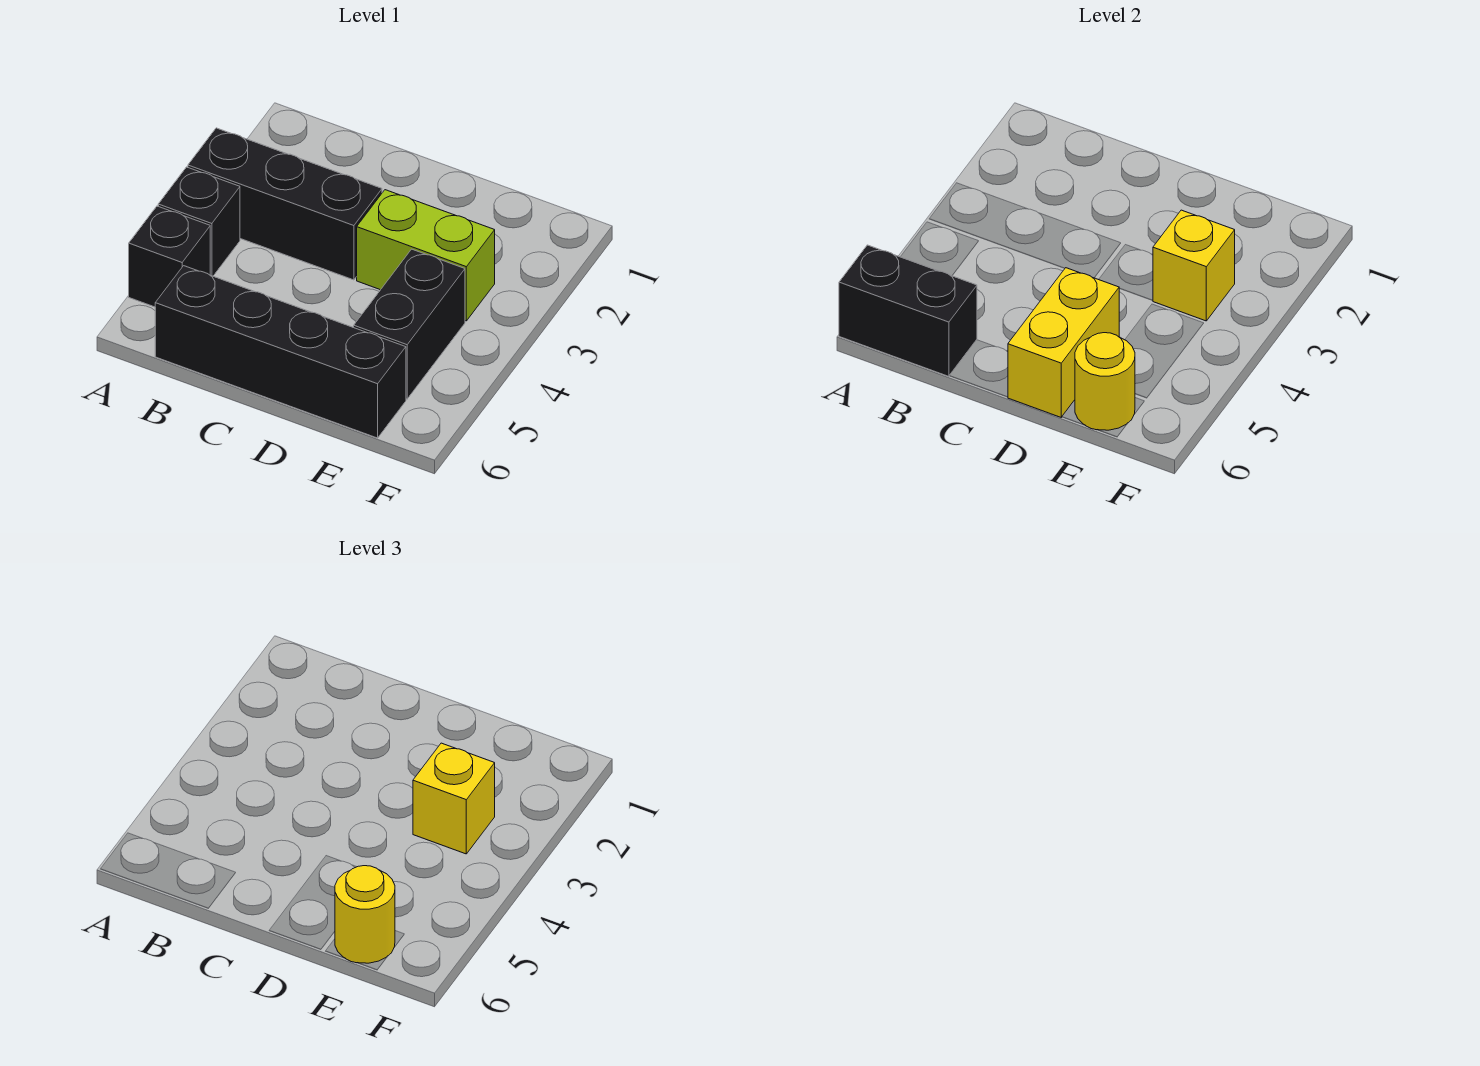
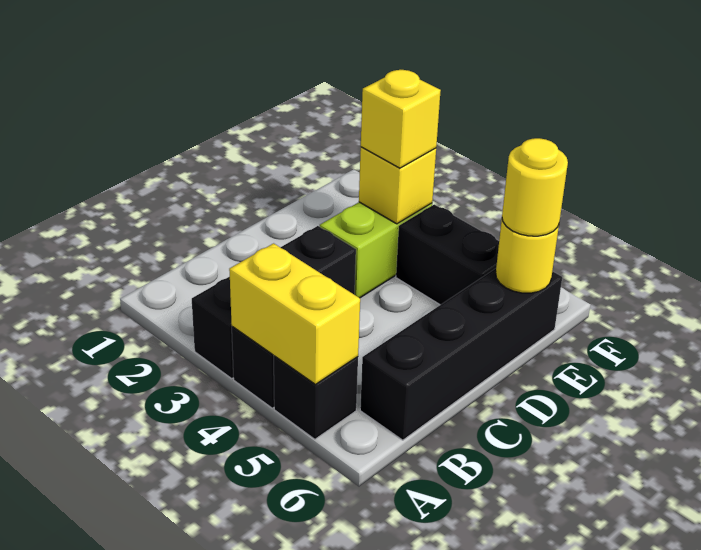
black brick A6:B6 level 2 -> none
yellow brick D5:D6 level 2 -> yellow brick A4:A5 level 2

